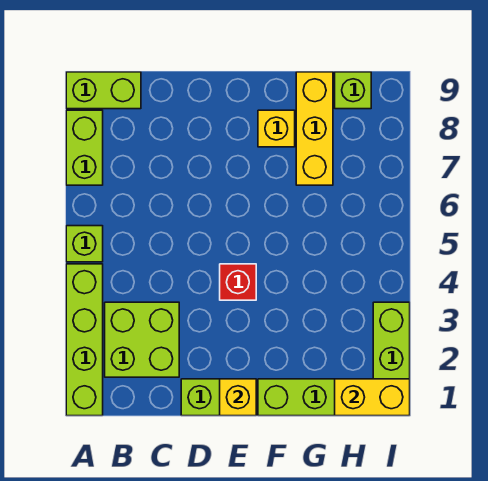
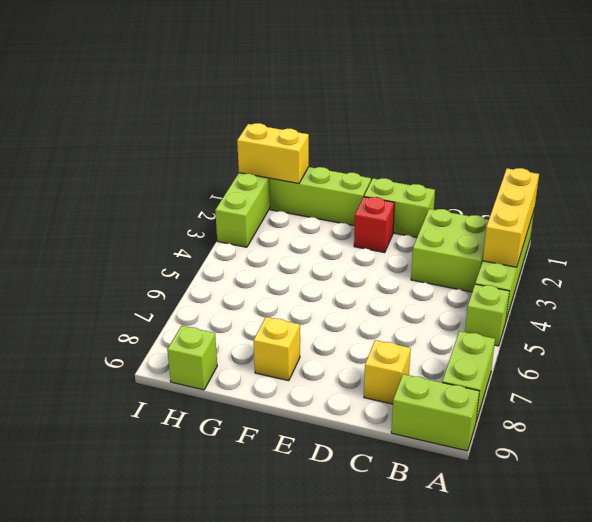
yellow brick E1 level 2 -> yellow brick C8 level 1
red brick E4 level 1 -> red brick E2 level 1
yellow brick G7:G9 level 1 -> yellow brick A1:A3 level 2

